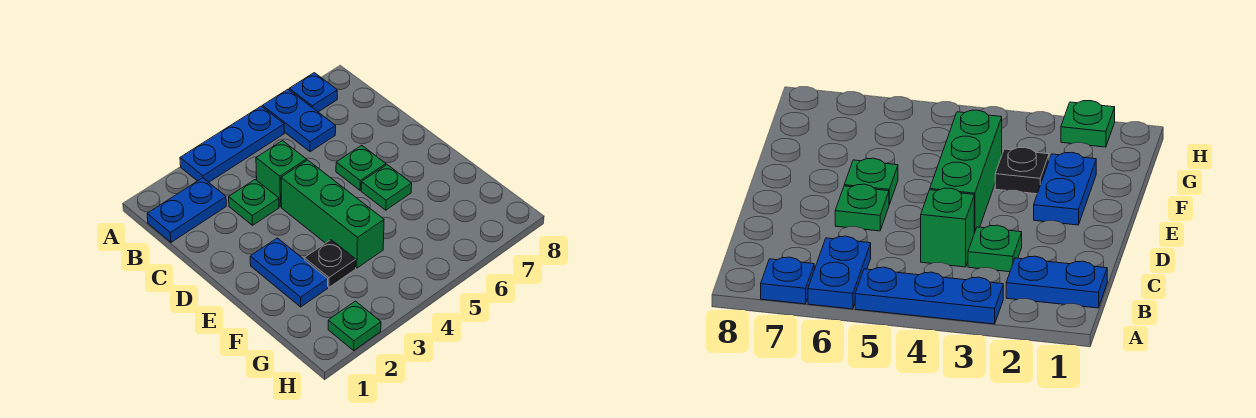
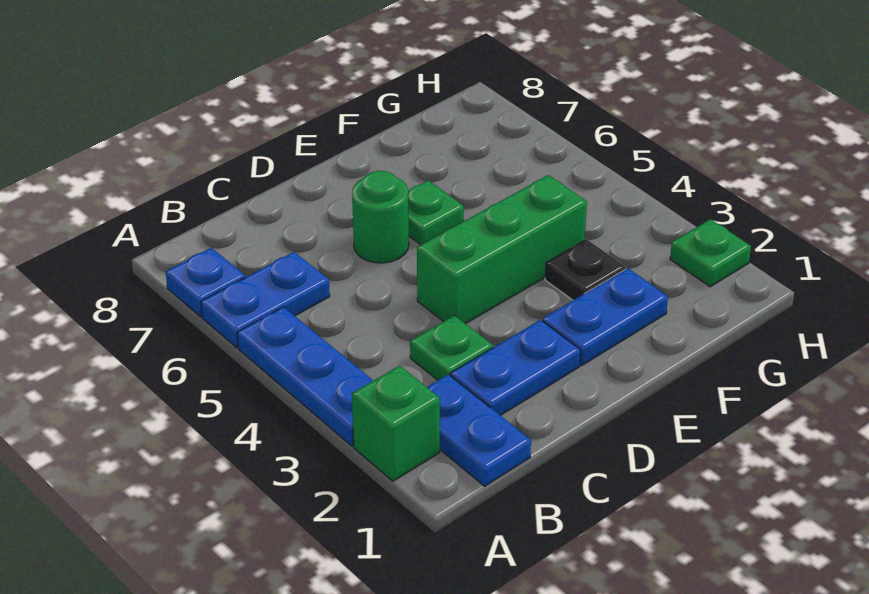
none -> blue plate C2:D2 level 1
green brick C4 level 1 -> green brick A2 level 1
green plate D6 level 1 -> green round brick D6 level 1

